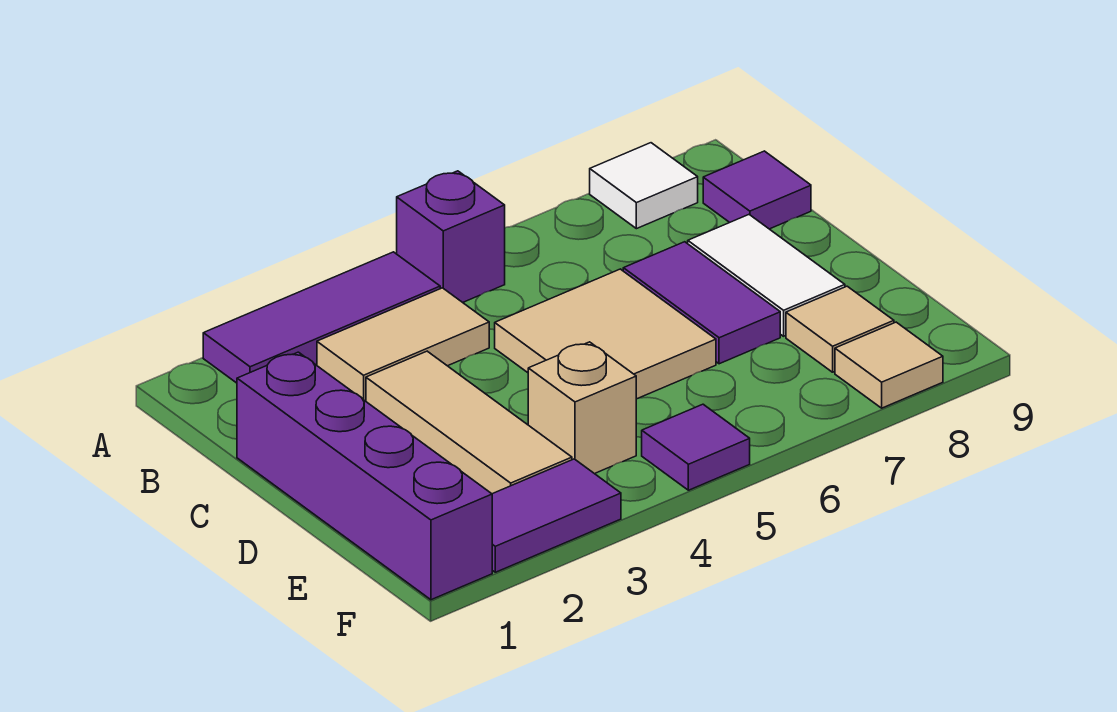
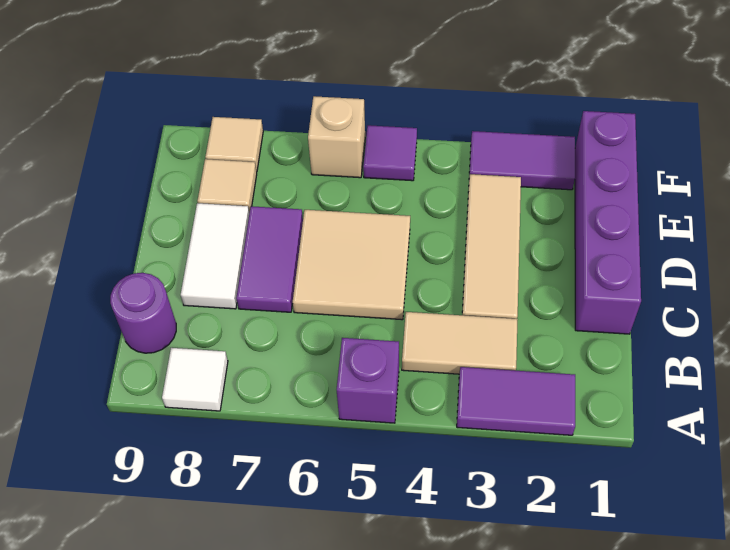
purple tile A2:A4 level 1 -> purple tile A2:A3 level 1
purple tile B9 level 1 -> purple round brick B9 level 1
tan brick E4 level 1 -> tan brick F6 level 1

